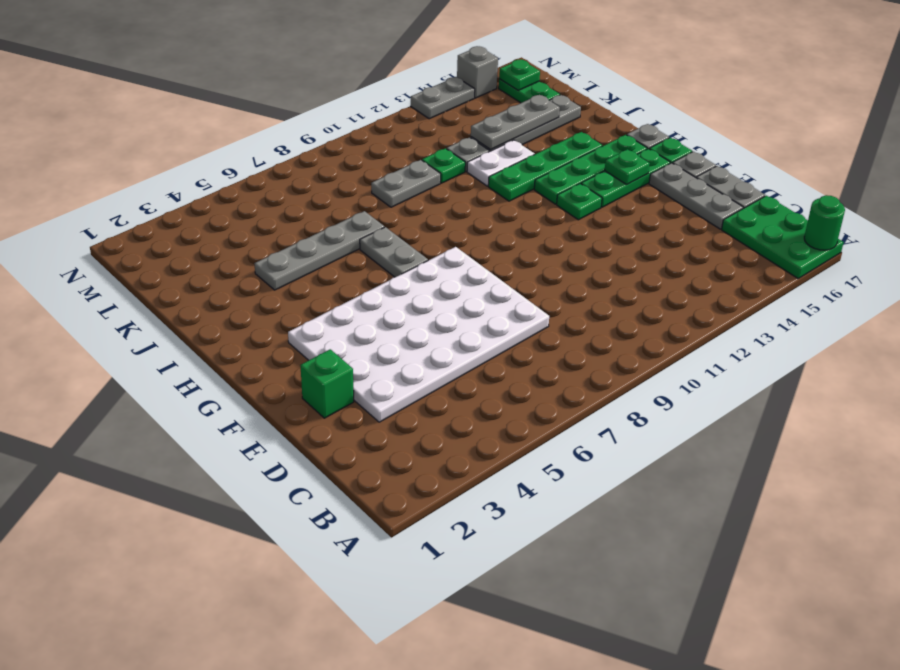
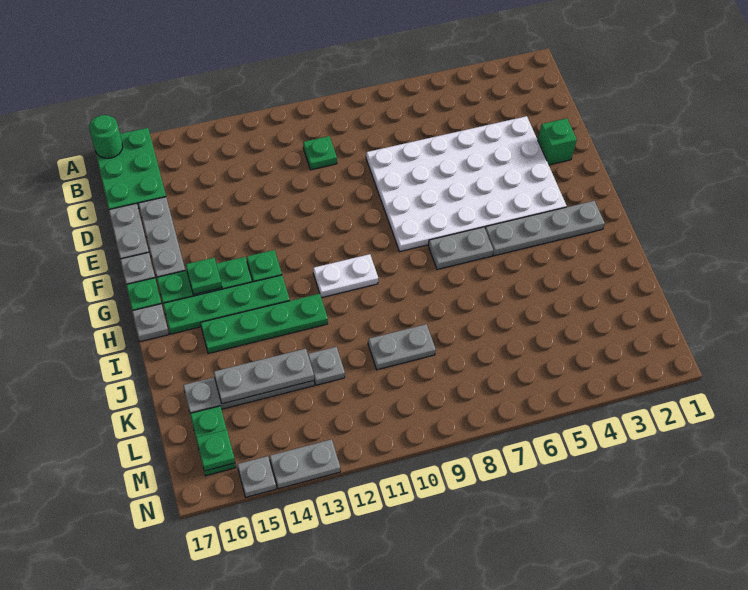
grey plate H7:I7 level 1 -> grey plate H6:H7 level 1
grey plate J4:J7 level 1 -> grey plate H2:H5 level 1
white plate J12:J13 level 1 -> white plate H10:H11 level 1
green plate K11 level 1 -> green plate C10 level 1
grey brick N15 level 1 -> grey plate N15 level 1

